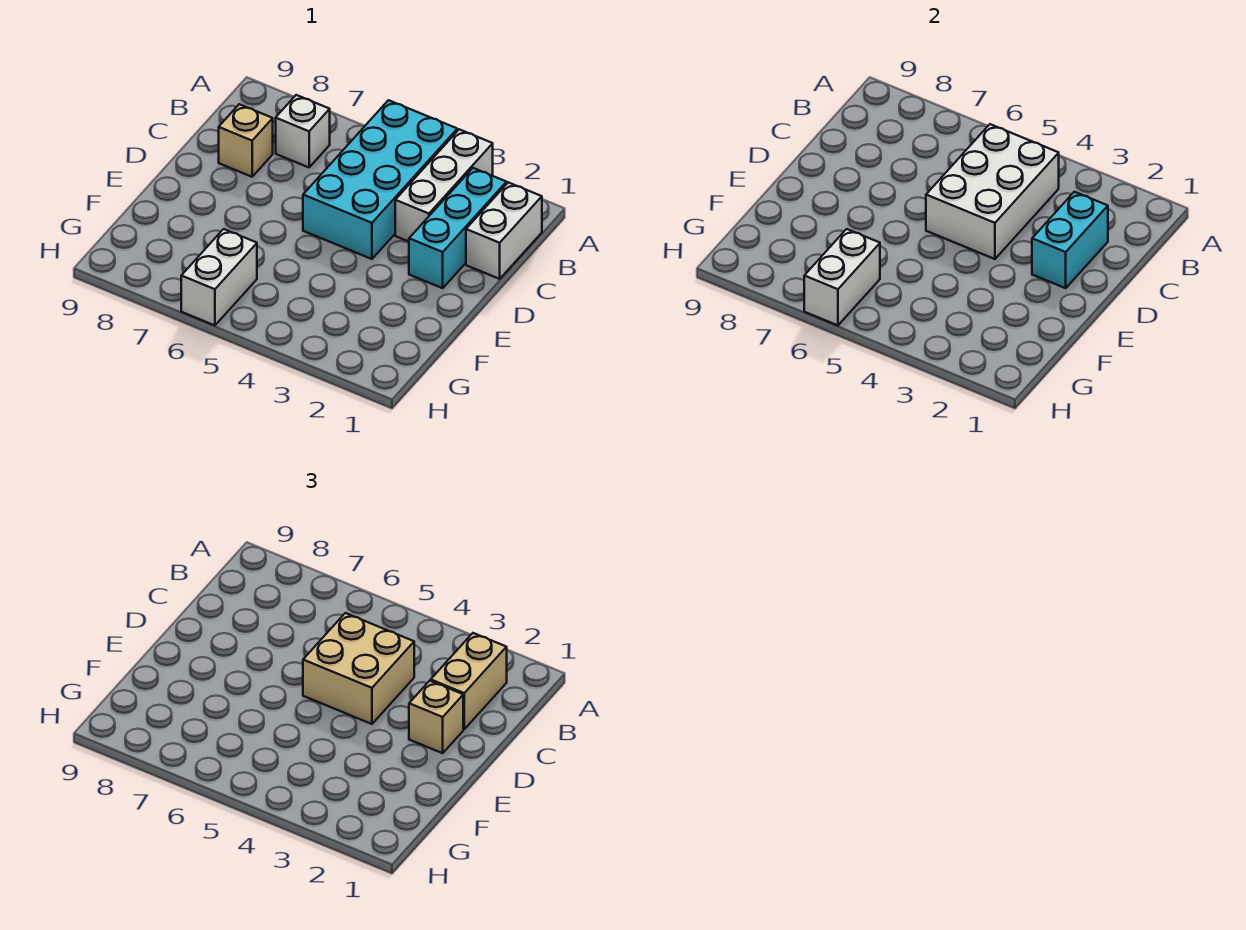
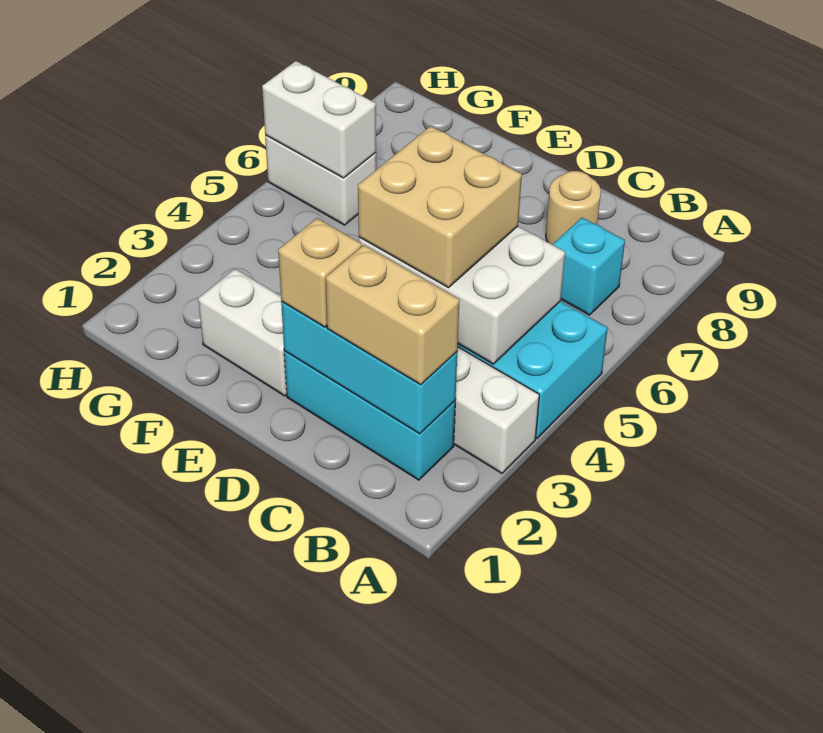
white brick B1:C1 level 1 -> white brick E2:F2 level 1
white brick B7 level 1 -> cyan brick B7 level 1
cyan brick C2:D2 level 2 -> cyan brick B2:D2 level 2
tan brick C8 level 1 -> tan round brick C8 level 1

